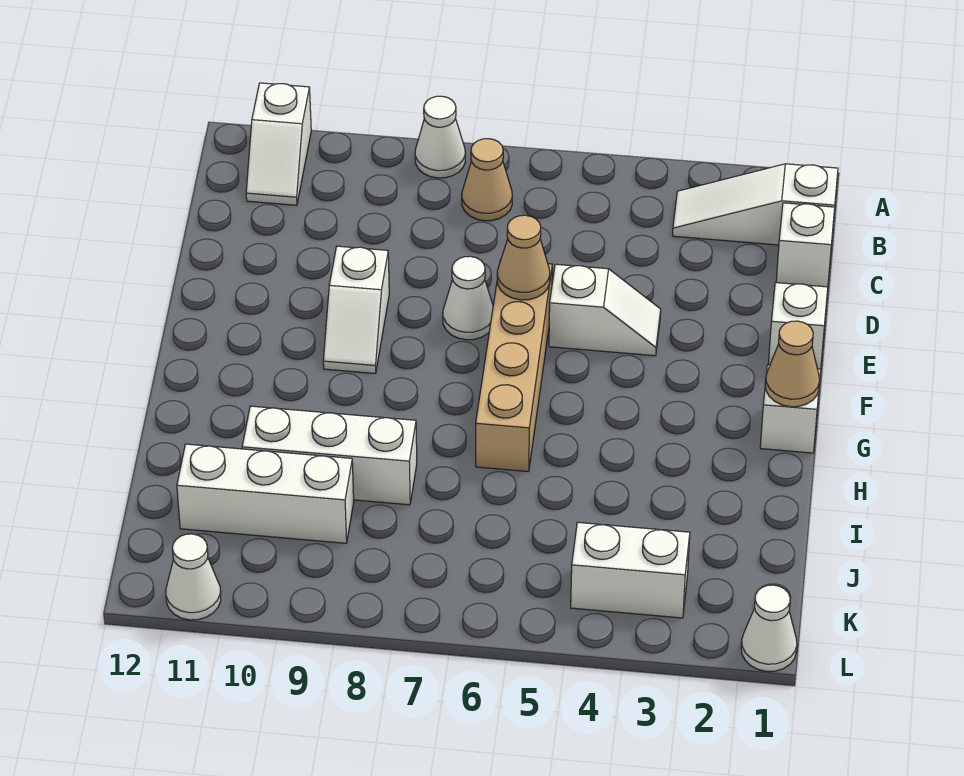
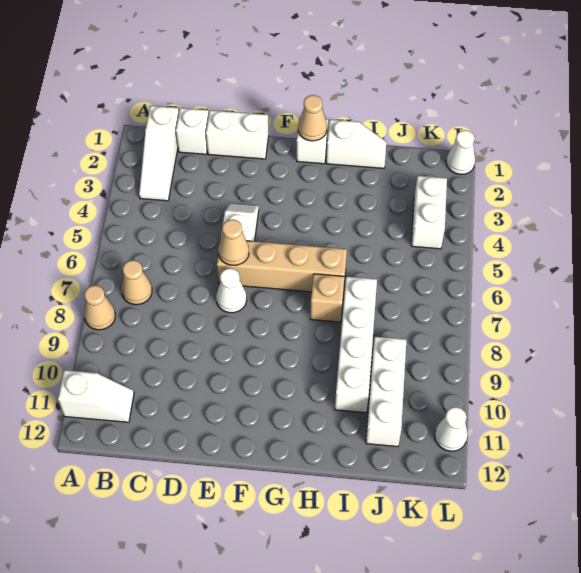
white cone A8 level 1 -> tan cone A8 level 1
white brick E1 level 1 -> white brick D1:E1 level 1
white slope E9:F9 level 1 top E -> white slope H1:I1 level 1 top H
none -> tan brick H7 level 1
white brick I8:I10 level 1 -> white brick I7:I10 level 1

